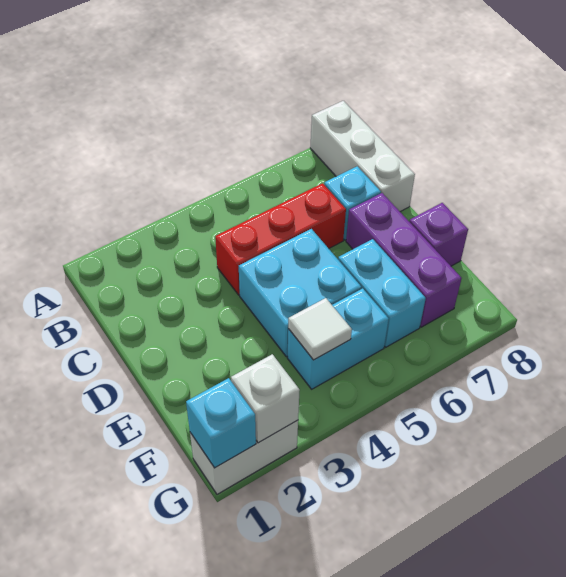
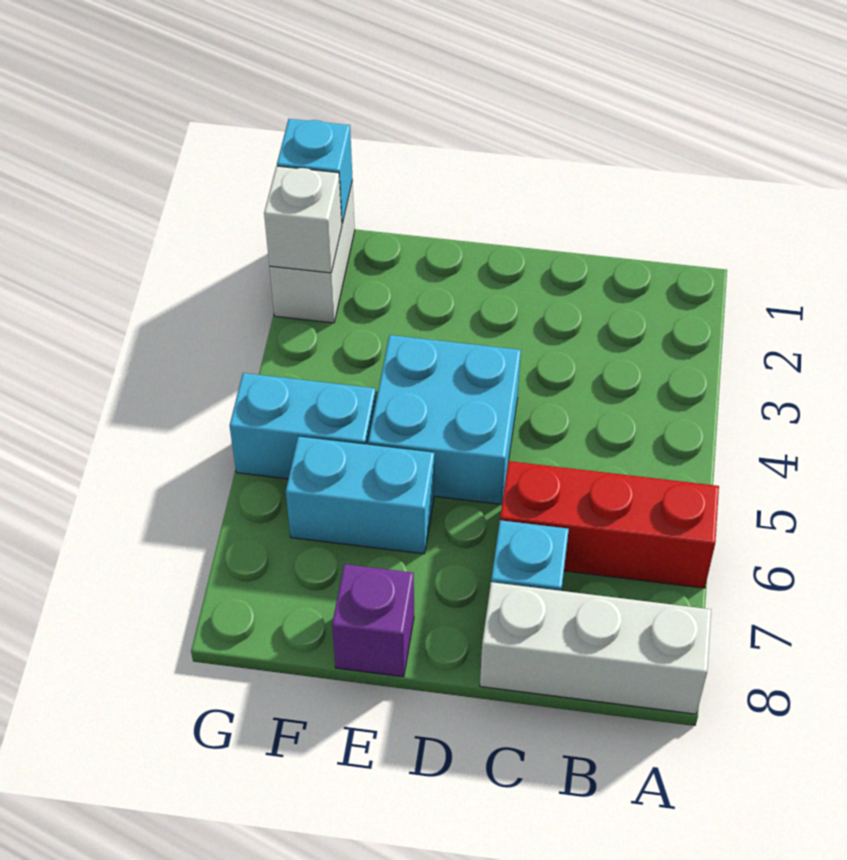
red brick C4:C6 level 1 -> red brick A6:C6 level 1
purple brick D7:F7 level 1 -> none
cyan brick F4:F5 level 1 -> cyan brick F5:G5 level 1
white tile F4 level 2 -> none

